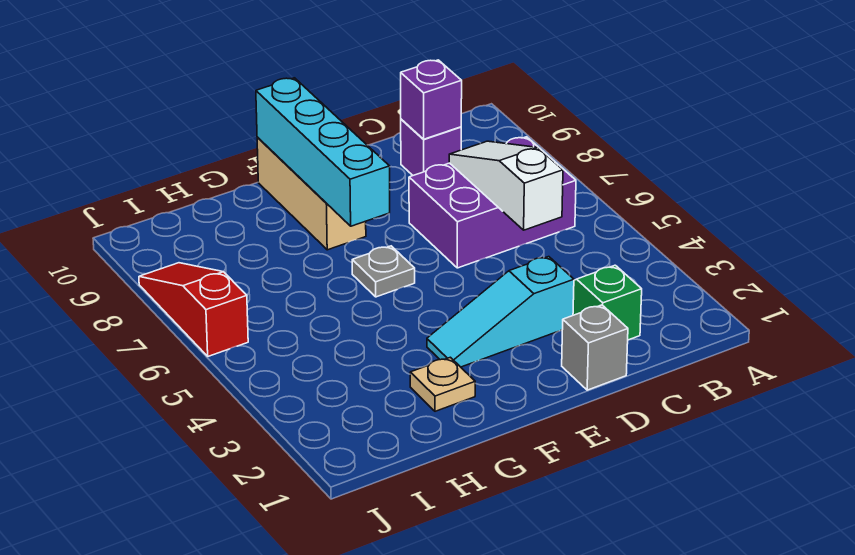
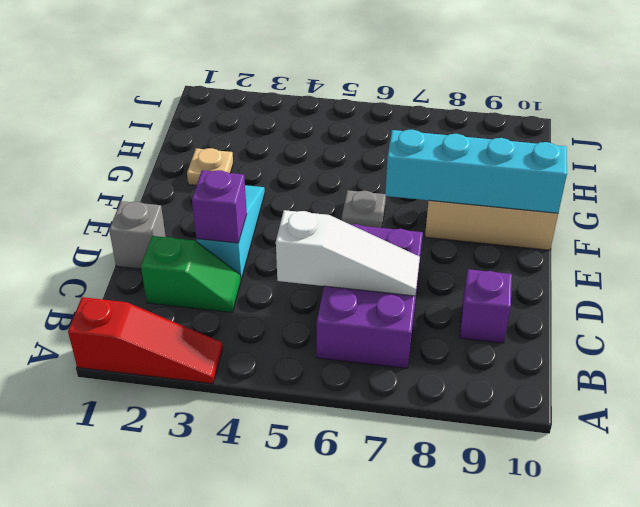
purple brick C9 level 2 -> purple brick D3 level 2
red slope J6:J8 level 1 top 6 -> red slope A1:A3 level 1 top 1

